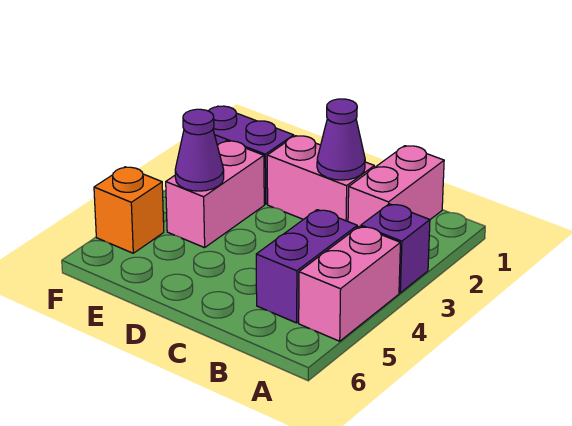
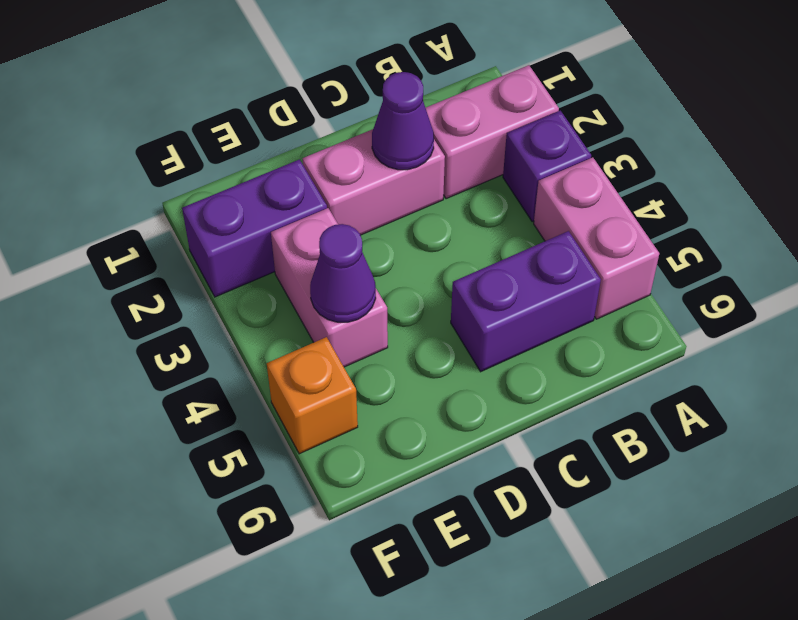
pink brick B1:B2 level 1 -> pink brick A2:B2 level 1
purple brick B4:B5 level 1 -> purple brick B5:C5 level 1

